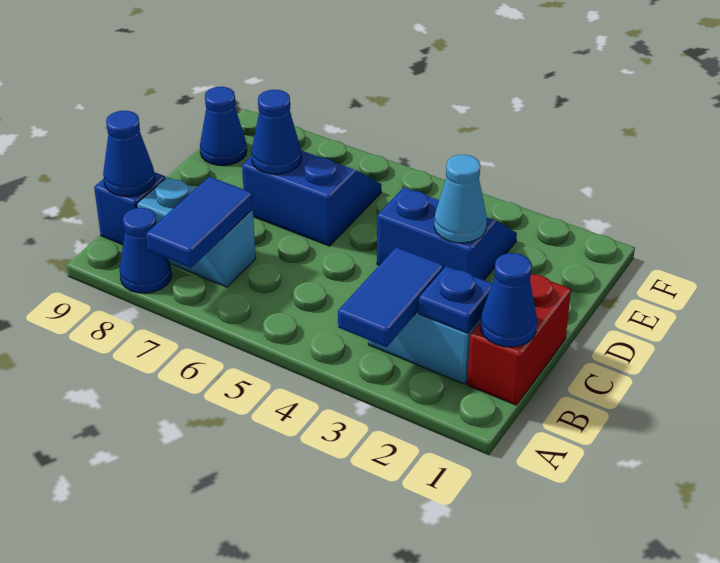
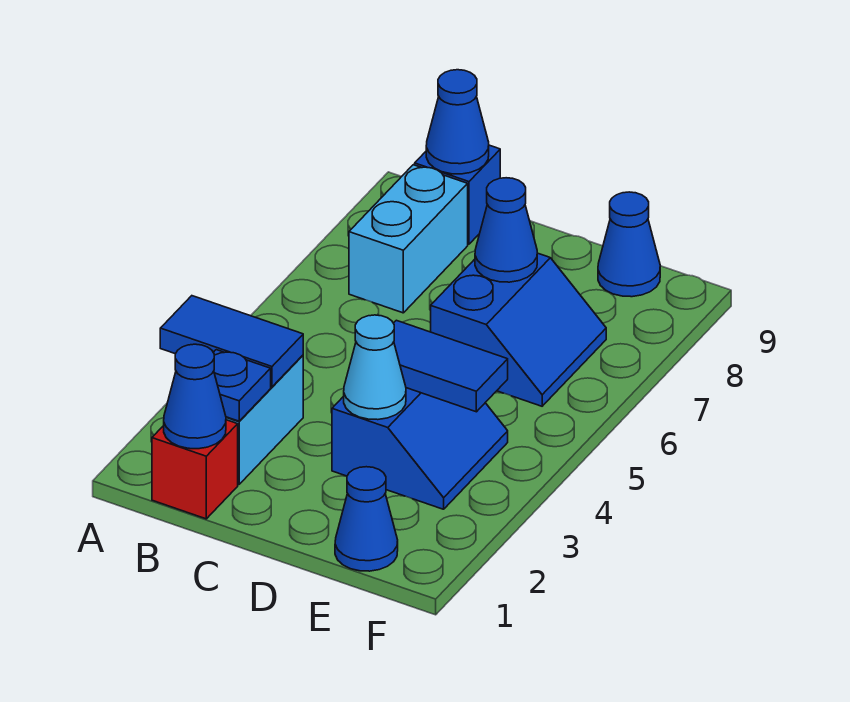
blue tile A7:B7 level 2 -> blue tile D4:E4 level 2
blue cone A8 level 1 -> blue cone E1 level 1
red brick B1:C1 level 1 -> red brick B1 level 1

